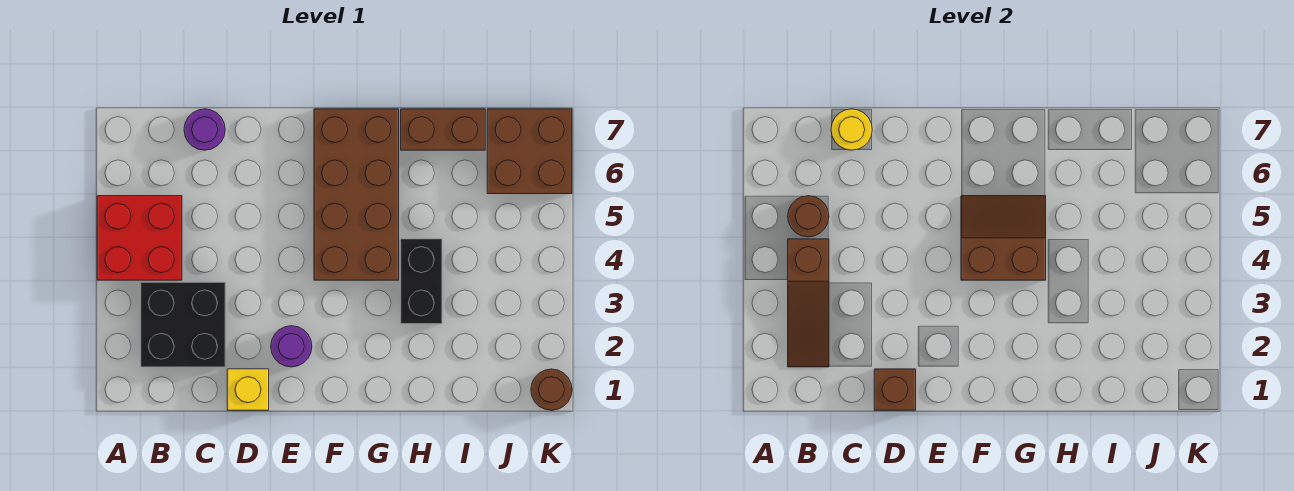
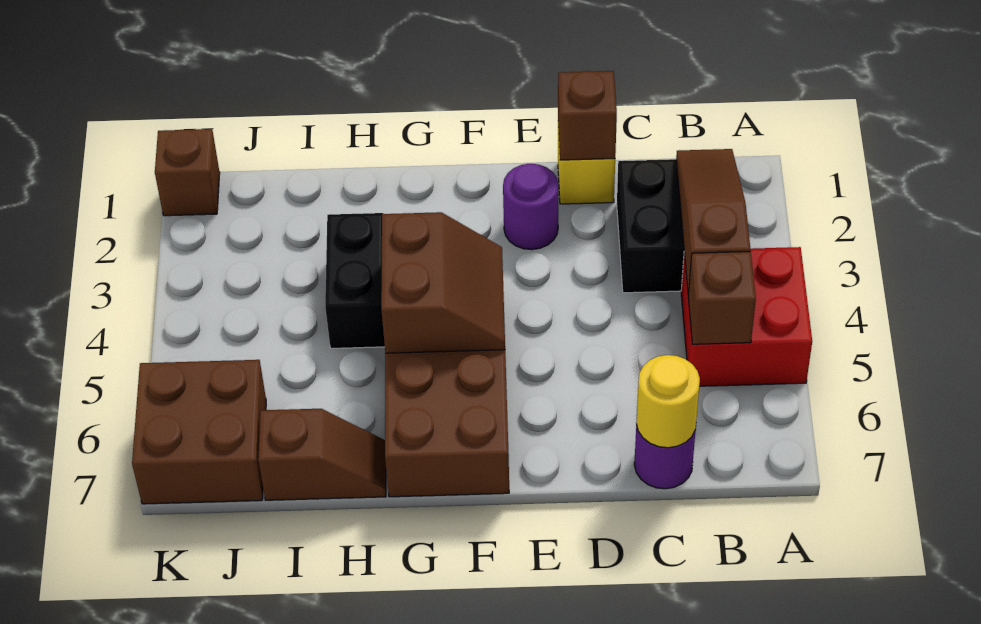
brown round brick B5 level 2 -> brown brick B5 level 2
brown slope F4:G5 level 2 top 4 -> brown slope F4:G5 level 2 top G
brown brick H7:I7 level 1 -> brown slope H7:I7 level 1 top I
brown round brick K1 level 1 -> brown brick K1 level 1

